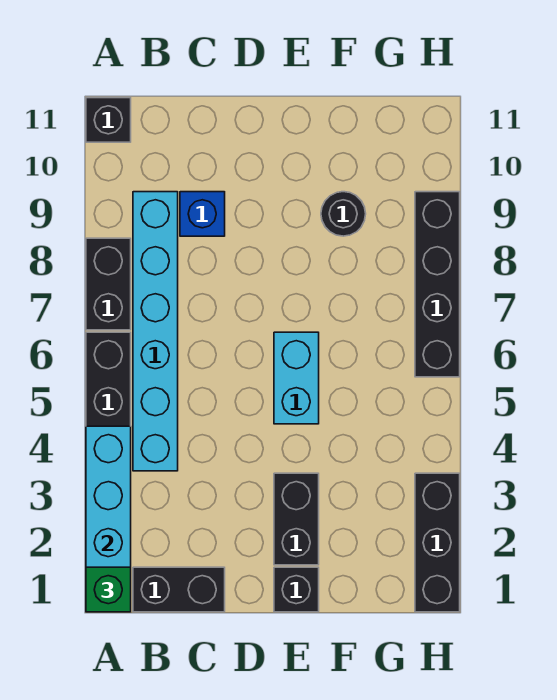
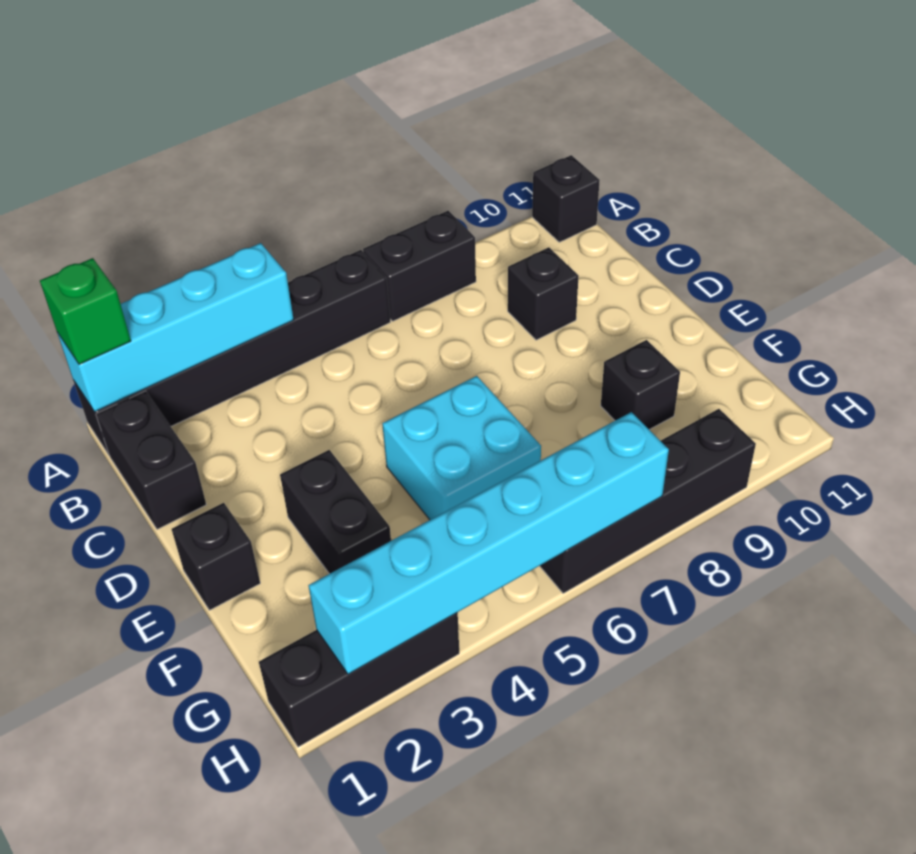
cyan brick B4:B9 level 1 -> cyan brick H2:H7 level 2
blue brick C9 level 1 -> black brick C9 level 1
black brick E2:E3 level 1 -> black brick E3:F3 level 1
cyan brick E5:E6 level 1 -> cyan brick E5:F6 level 1
black round brick F9 level 1 -> black brick F9 level 1

